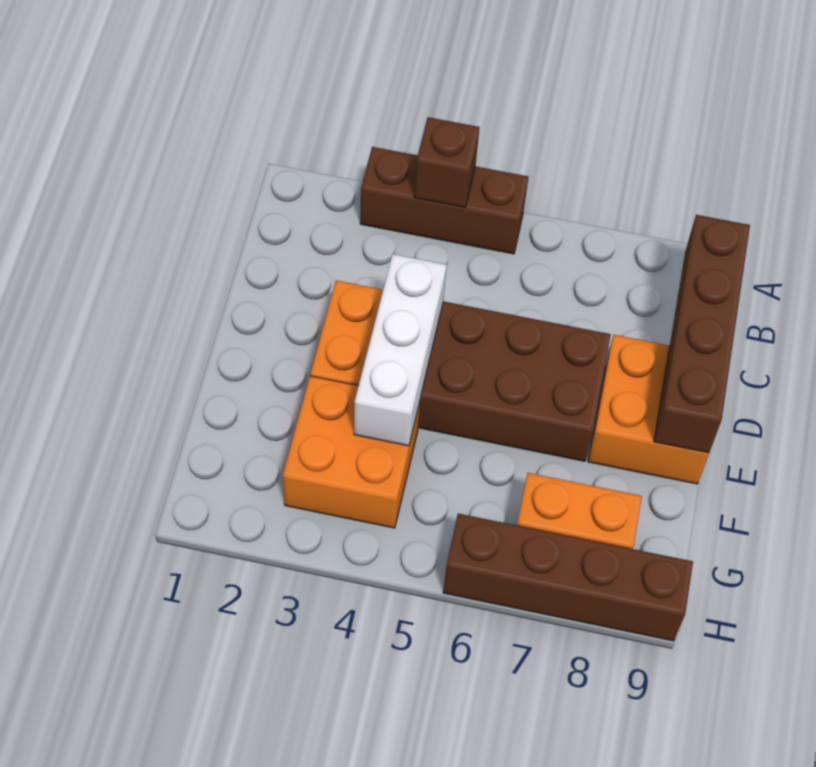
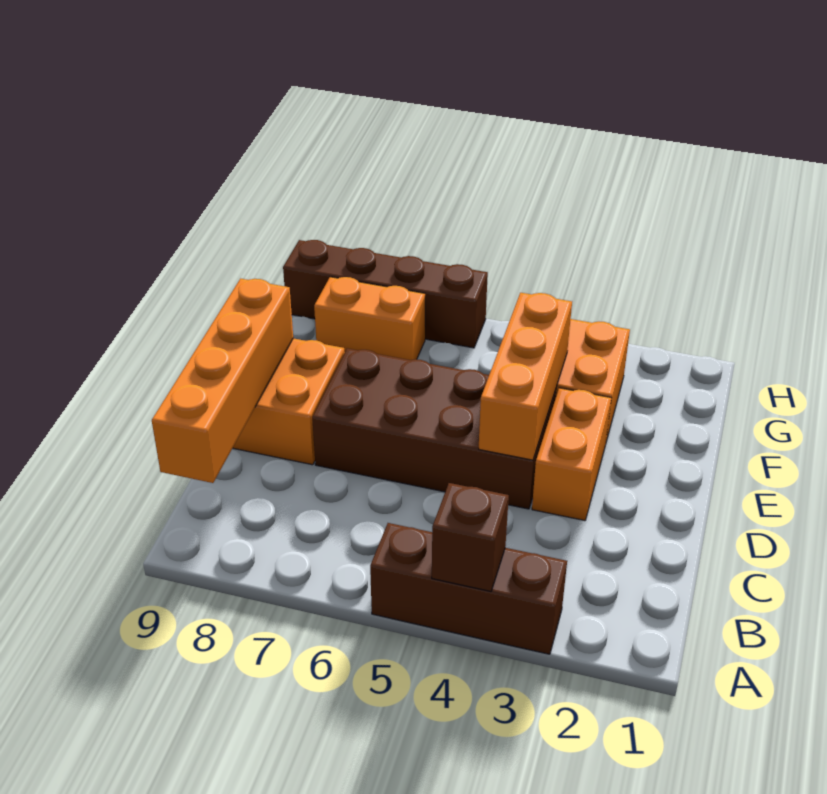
brown brick B9:E9 level 2 -> orange brick B9:E9 level 2
white brick D4:F4 level 2 -> orange brick D4:F4 level 2

